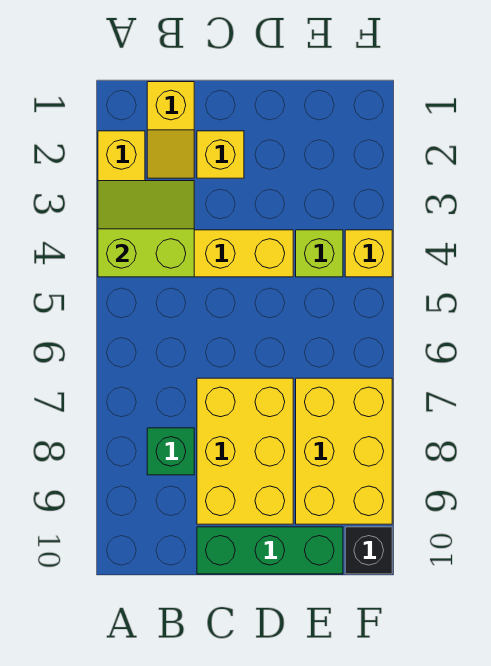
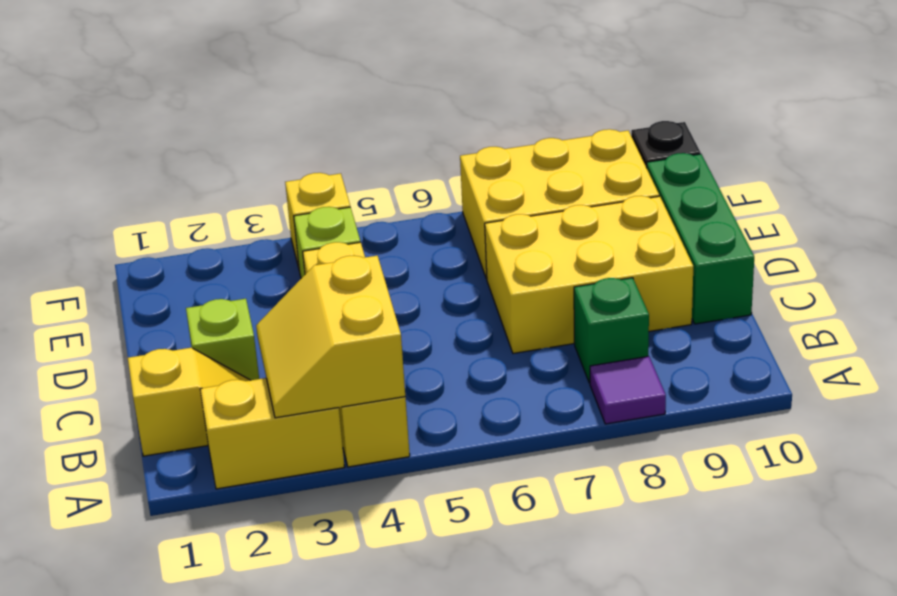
lime slope A3:B4 level 2 top 4 -> yellow slope A3:B4 level 2 top 4
none -> purple tile A8 level 1
yellow brick C2 level 1 -> lime brick C2 level 1

